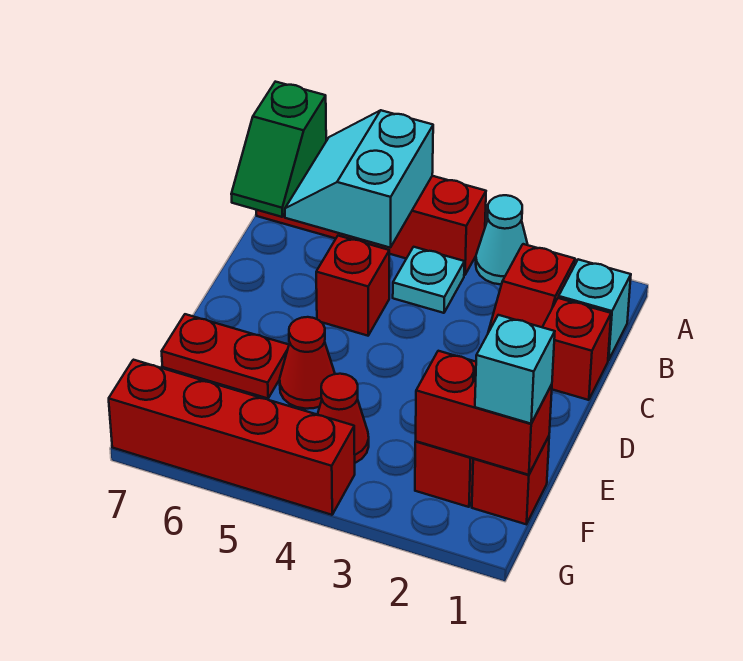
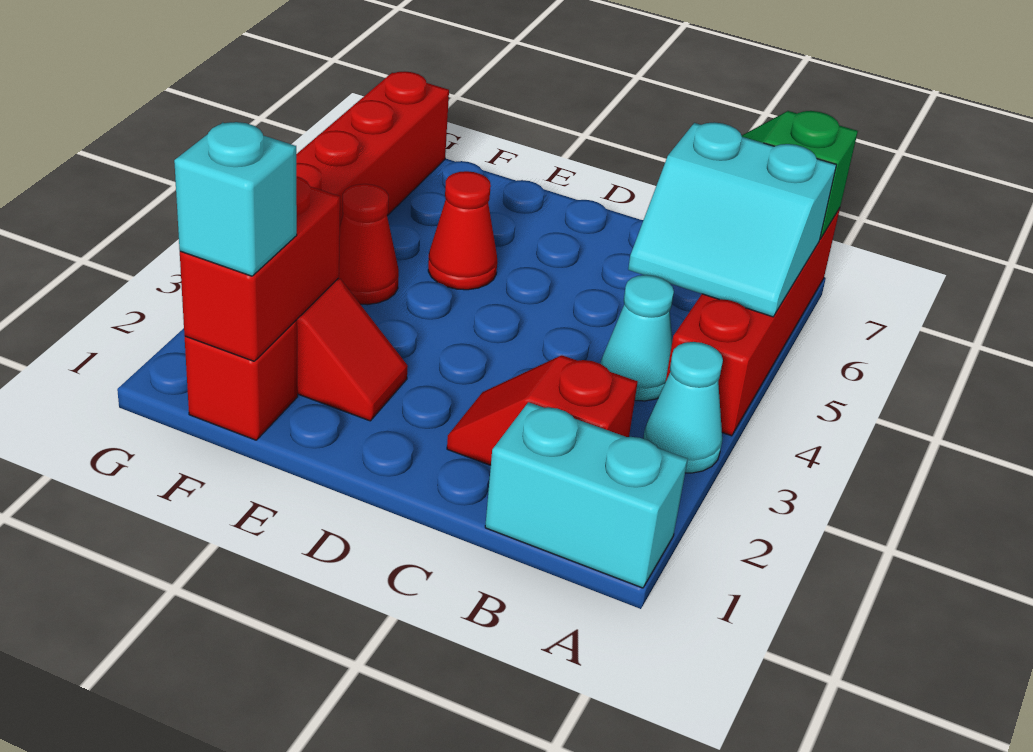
cyan slope A5:B6 level 2 top 5 -> cyan slope A5:B6 level 2 top 6
cyan brick B1 level 1 -> cyan brick A1:B1 level 1
cyan plate B4 level 1 -> cyan cone B4 level 1
red brick C1 level 1 -> none
red brick C5 level 1 -> none
red plate E6:E7 level 1 -> none

